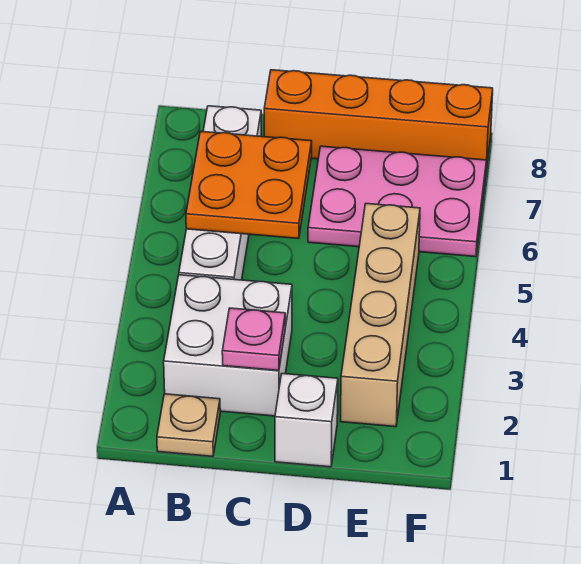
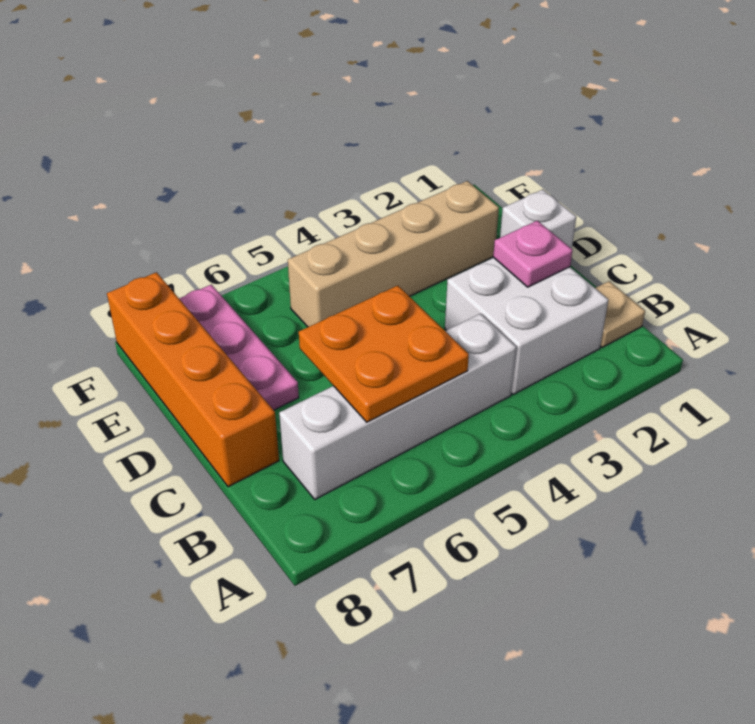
pink plate D6:F7 level 1 -> pink plate D7:F7 level 1

